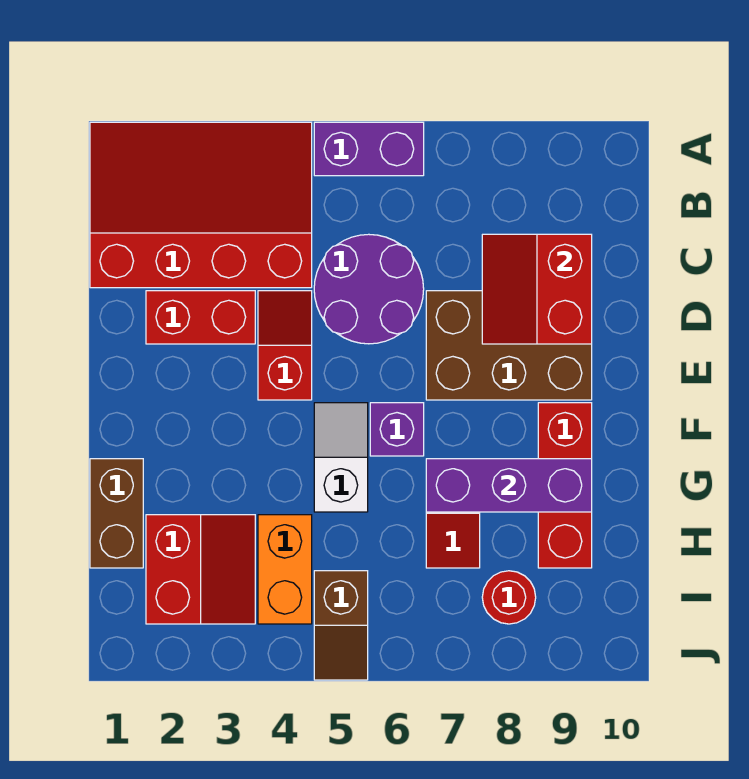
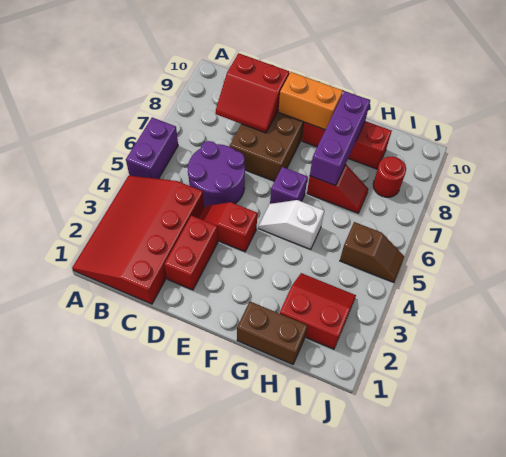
orange brick H4:I4 level 1 -> orange brick E9:F9 level 2

